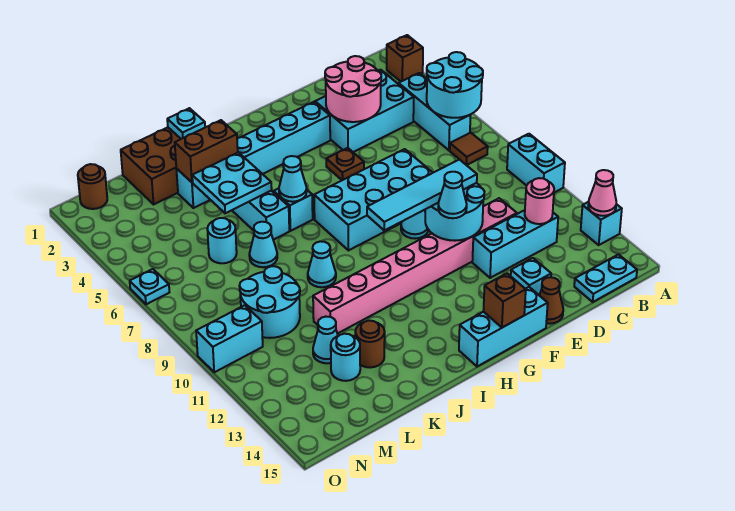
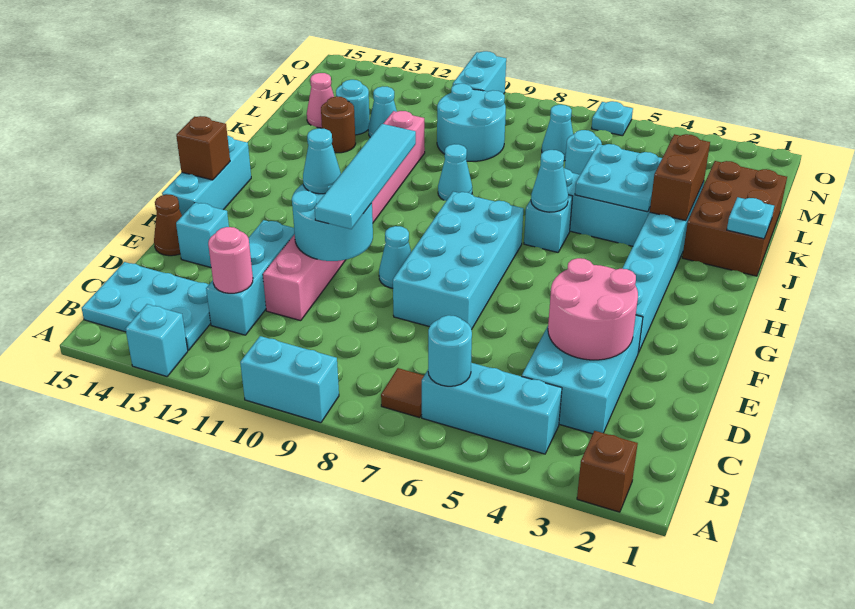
cyan round brick A5:B6 level 2 -> cyan round brick B6 level 2
pink cone A13 level 2 -> pink cone L14 level 1
cyan plate B15:C15 level 1 -> cyan plate B13:C15 level 1
brown plate F5 level 1 -> none
cyan cone K7 level 1 -> cyan cone M7 level 1
brown round brick N1 level 1 -> none

